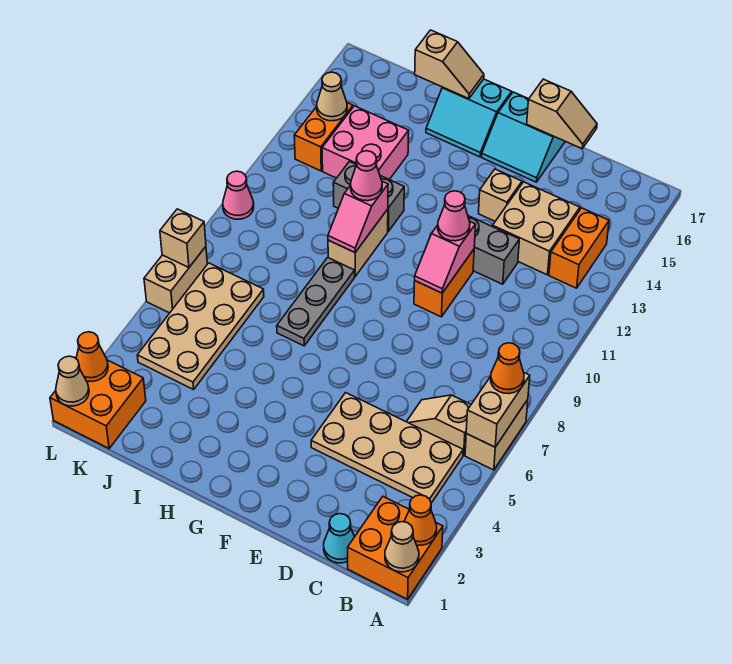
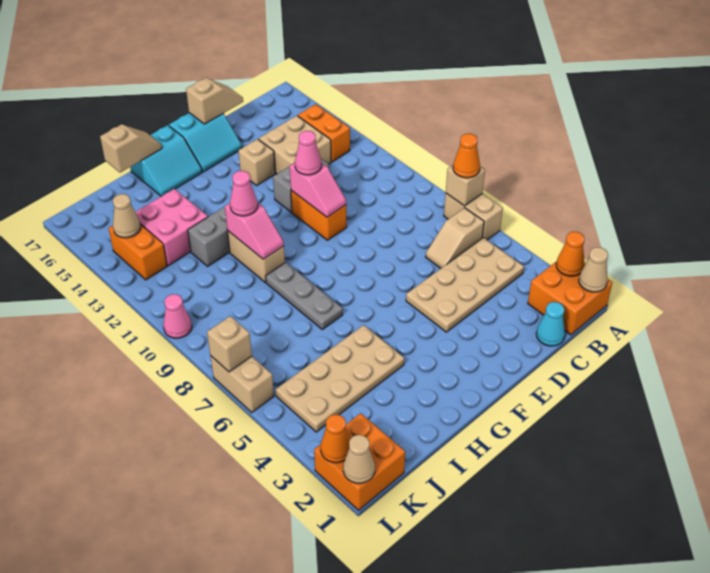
tan brick A6:A7 level 2 -> tan brick A7 level 2
tan plate J4:K7 level 1 -> tan plate H4:K5 level 1

